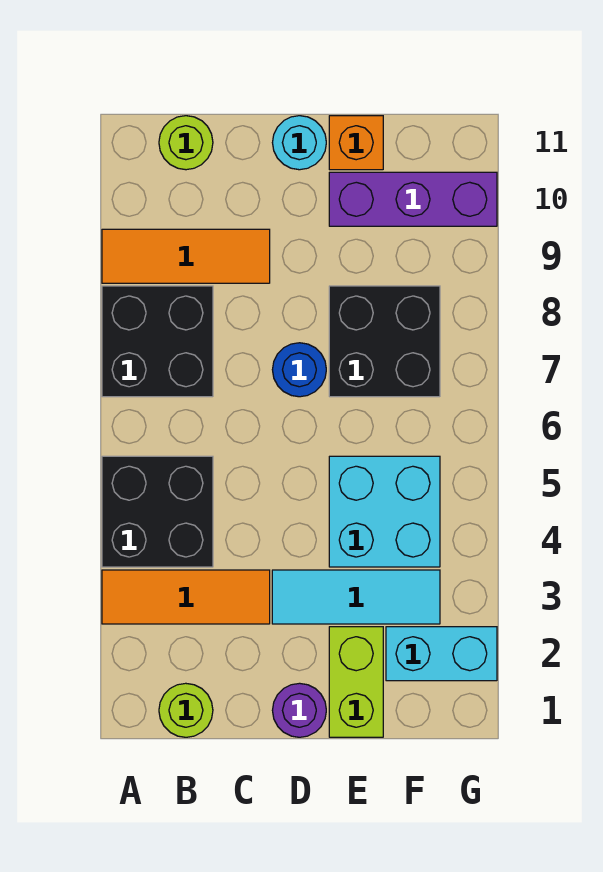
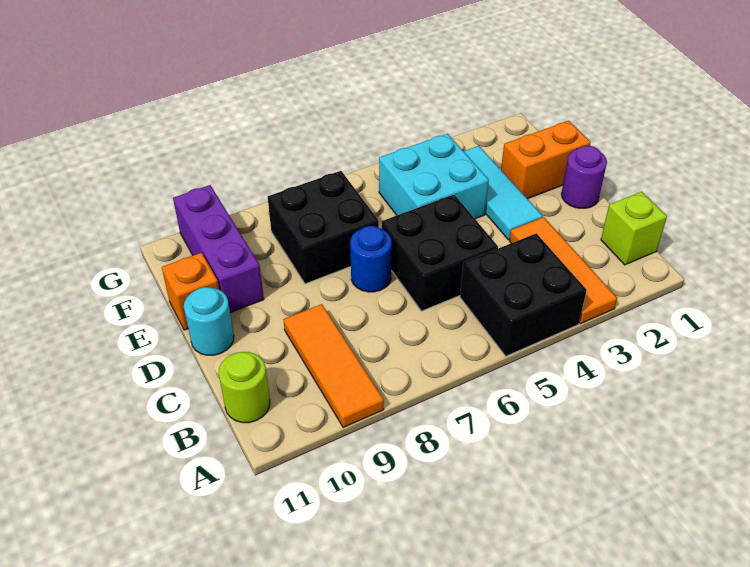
black brick A7:B8 level 1 -> black brick C5:D6 level 1
lime round brick B1 level 1 -> lime brick B1 level 1
lime brick E1:E2 level 1 -> orange brick E1:E2 level 1
cyan brick F2:G2 level 1 -> none

